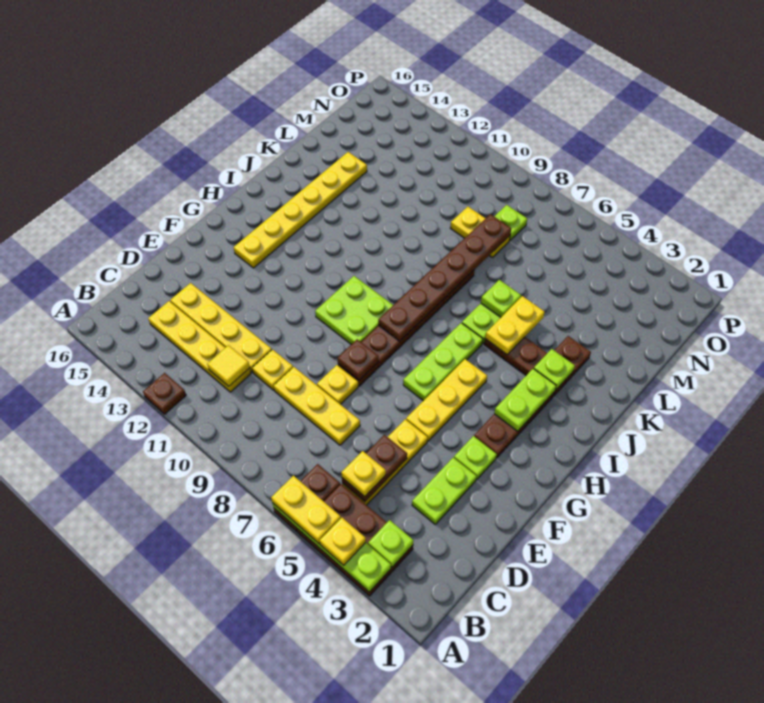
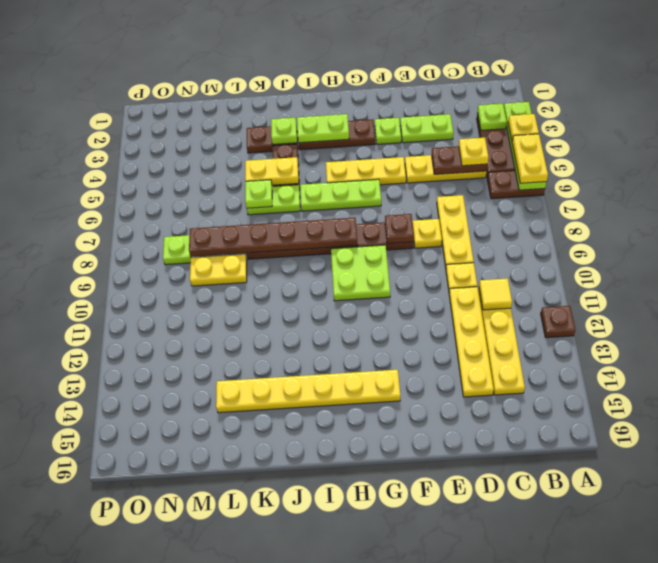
yellow plate M8:M9 level 1 -> yellow plate L9:M9 level 1

